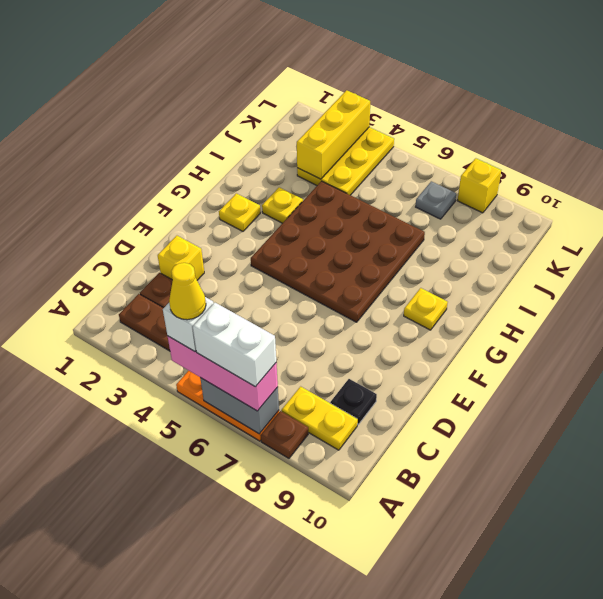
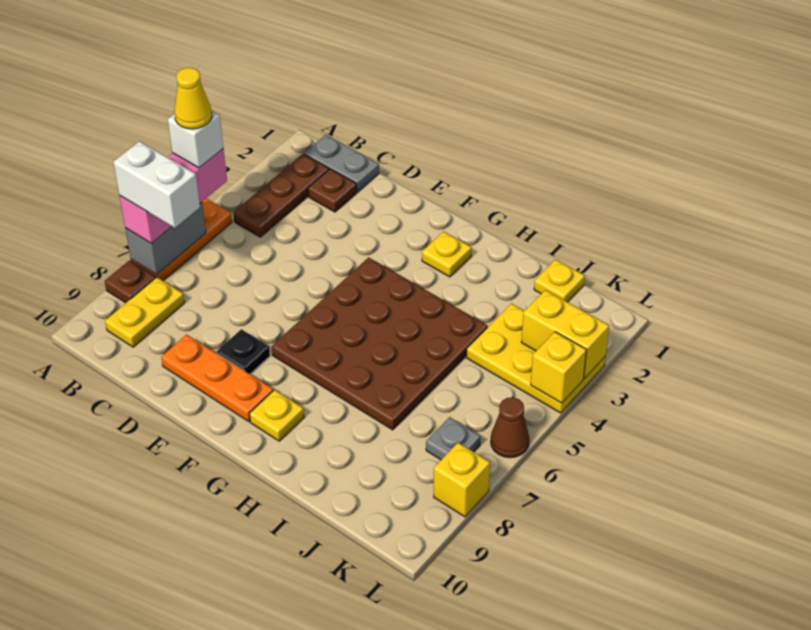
white brick A6:A7 level 4 -> white brick A7:B7 level 4
none -> grey plate B1:C1 level 1
black plate C9 level 1 -> black plate E8 level 1
yellow brick D2 level 1 -> yellow brick L4 level 2
none -> orange plate D9:F9 level 1
yellow plate H3 level 1 -> yellow plate J1 level 1
yellow brick J3:L3 level 2 -> yellow brick K3:L3 level 2
none -> brown cone L6 level 1

